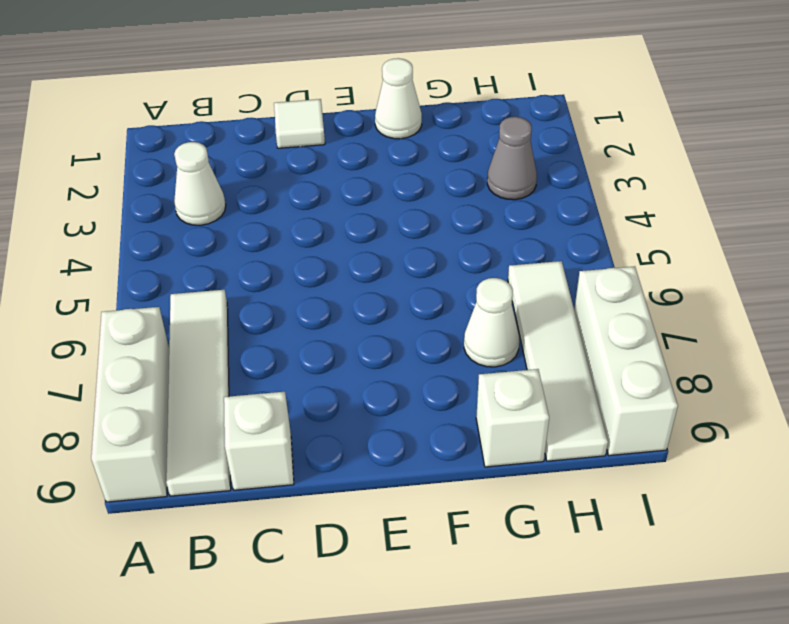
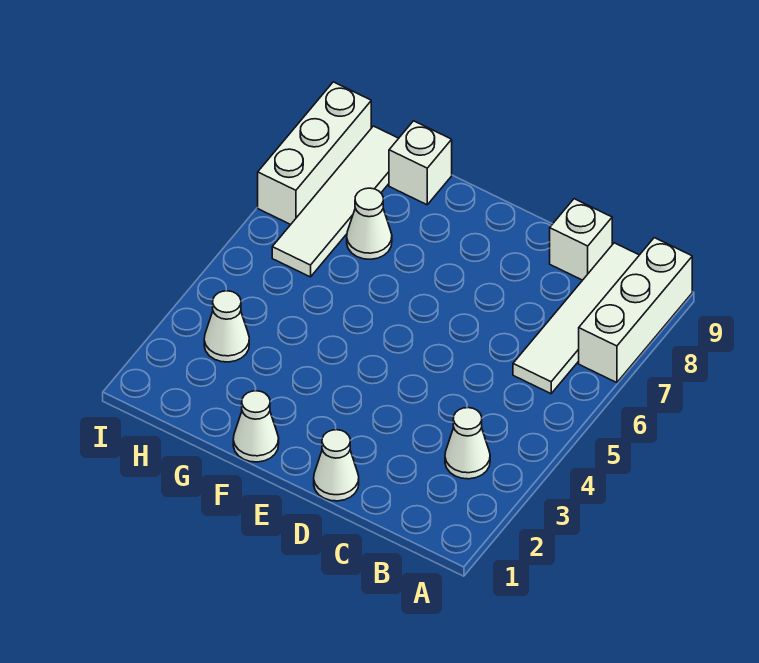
white tile D1 level 1 -> white cone D1 level 1
grey cone H3 level 1 -> white cone H3 level 1

